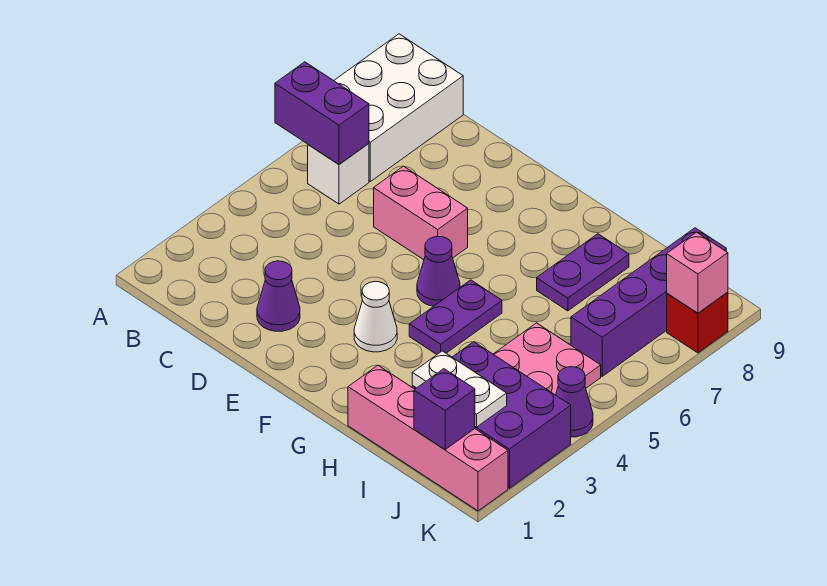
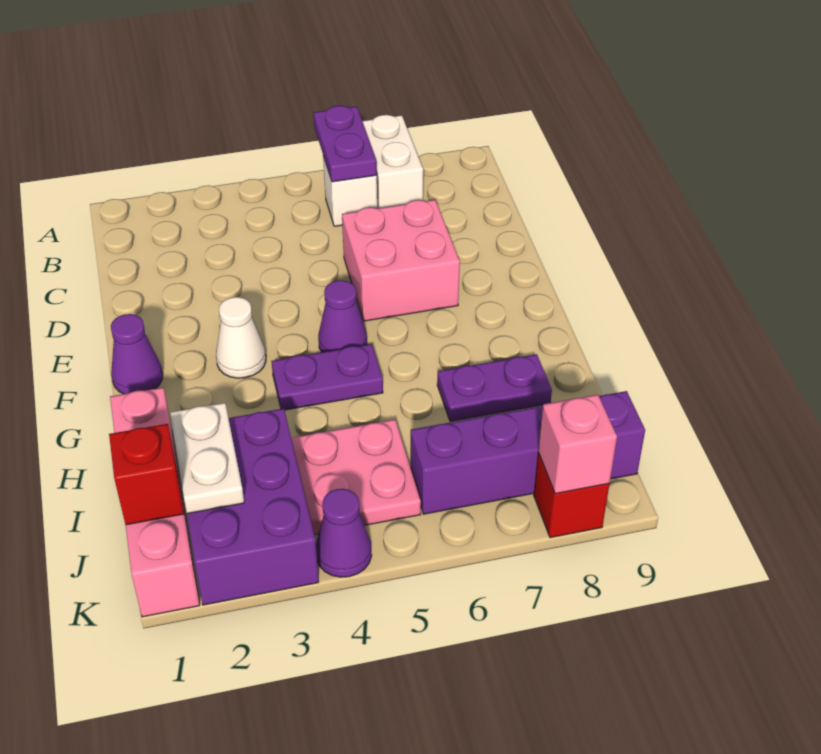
purple brick A6:B6 level 2 -> purple plate A6:B6 level 2
white brick A7:B9 level 1 -> white brick A7:B7 level 1
purple cone D2 level 1 -> purple cone F1 level 1
pink brick D6:E6 level 1 -> pink brick D6:E7 level 1
purple brick J1 level 2 -> red brick J1 level 2

